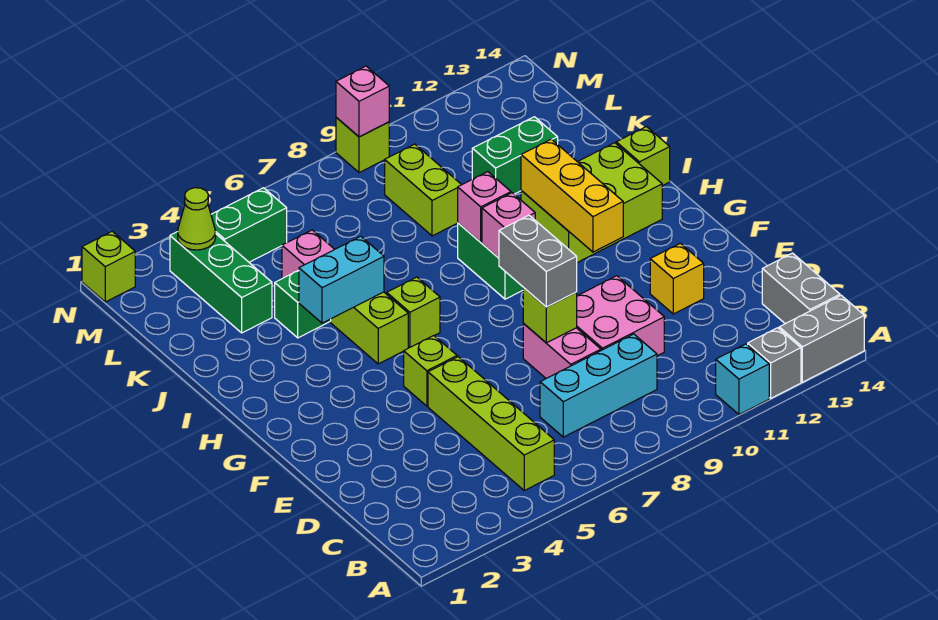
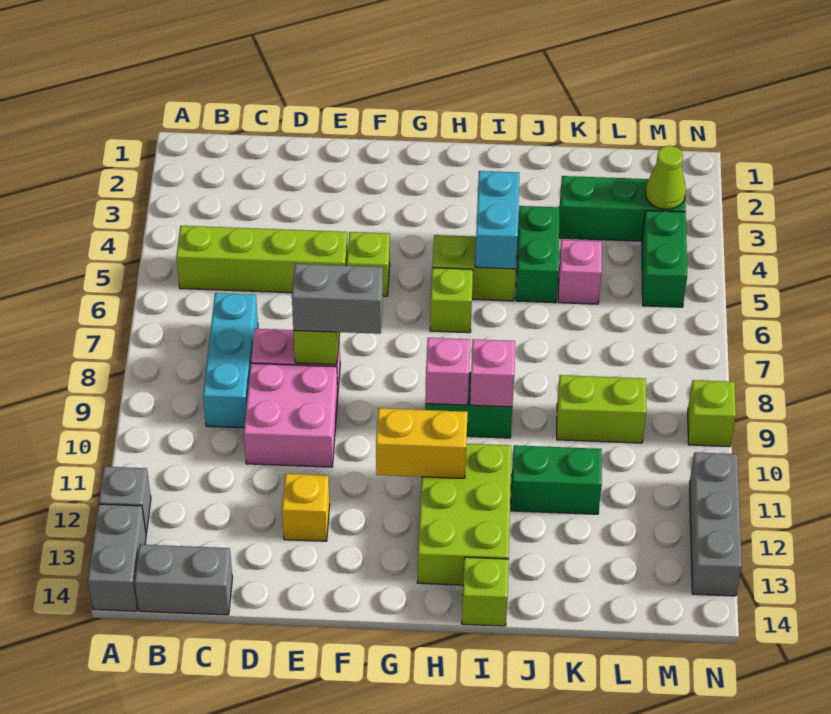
cyan brick A11 level 1 -> none
yellow brick G11:I11 level 2 -> yellow brick G11:H11 level 2
green brick K11:K12 level 1 -> green brick J11:K11 level 1
lime brick N1 level 1 -> none
pink brick N9 level 2 -> none
none -> grey brick N11:N13 level 1

